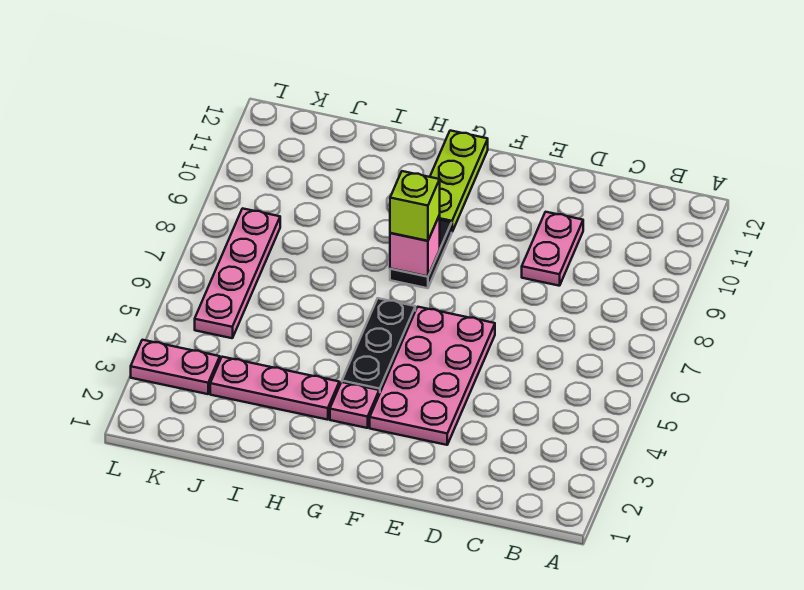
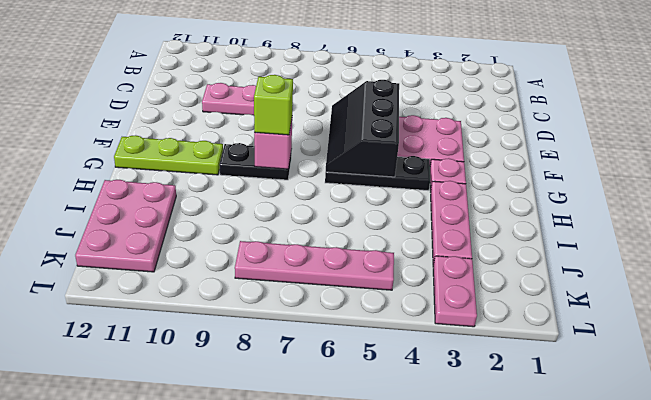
none -> black slope E5:G6 level 2 top 5
none -> pink plate I11:K12 level 1

